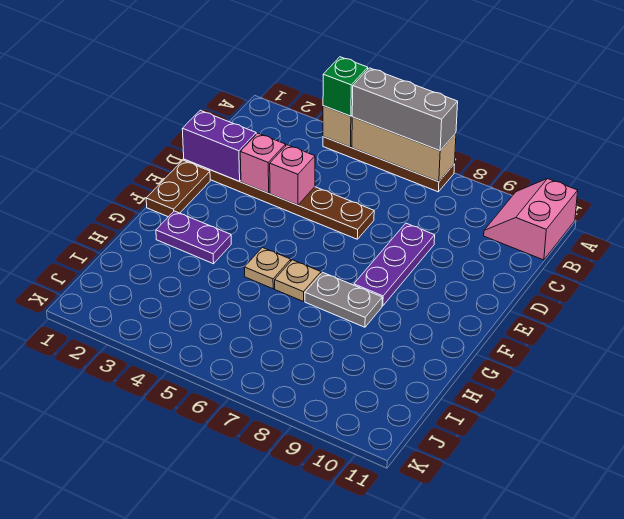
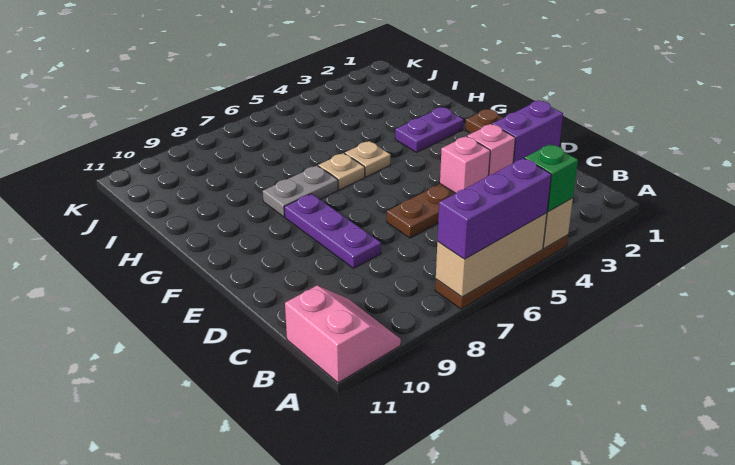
grey brick A5:A7 level 3 -> purple brick A5:A7 level 3

